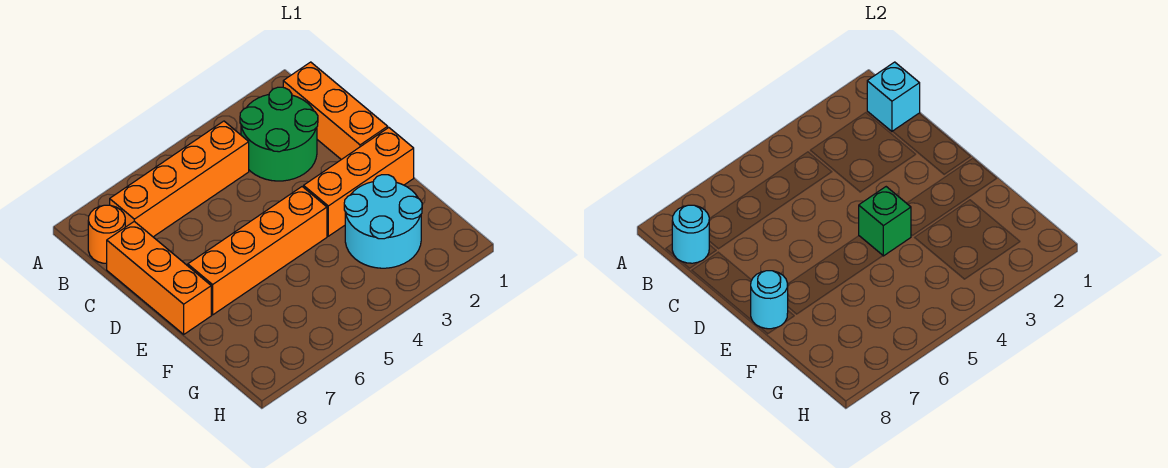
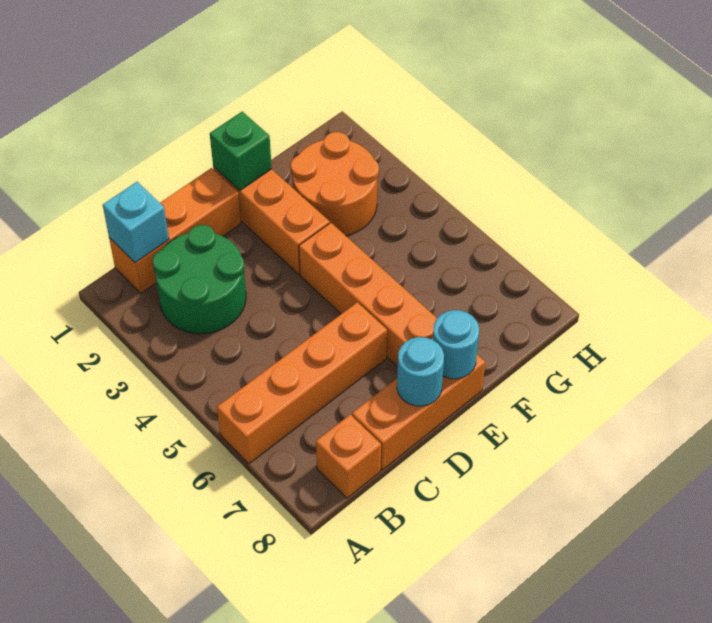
orange brick B4:B7 level 1 -> orange brick A6:D6 level 1
orange round brick B8 level 1 -> orange brick B8 level 1
cyan round brick B8 level 2 -> cyan round brick D8 level 2
green brick E4 level 2 -> green brick E1 level 2
cyan round brick F2:G3 level 1 -> orange round brick F2:G3 level 1

